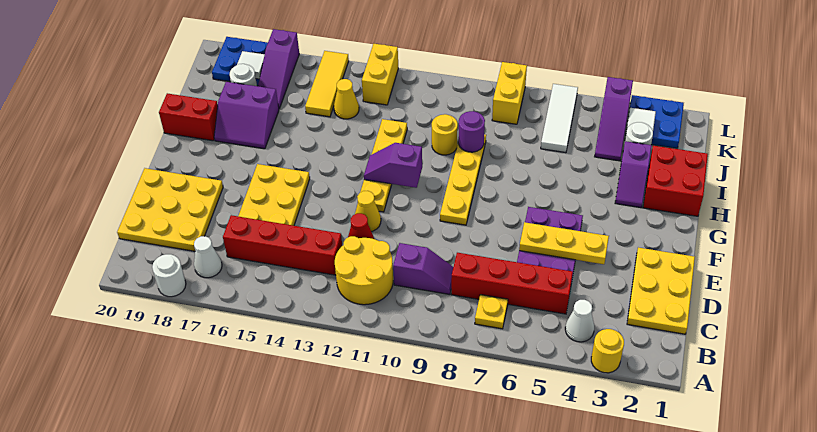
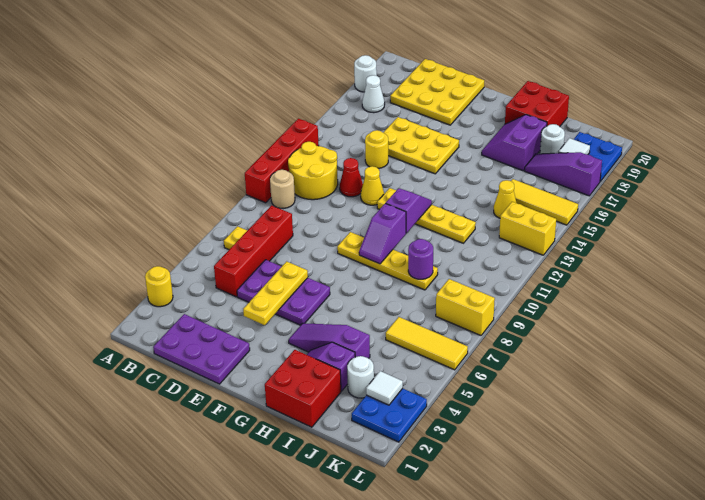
white cone B4 level 1 -> none
none -> tan round brick B10 level 1
yellow plate C1:E2 level 1 -> purple plate C1:E2 level 1
purple slope C9:C10 level 1 top 10 -> purple slope G9:G10 level 2 top 10
red brick C13:C16 level 1 -> red brick A10:A13 level 1
red brick H19:H20 level 1 -> red brick H19:I20 level 1
yellow round brick I10 level 1 -> yellow round brick D14 level 1
purple slope J4:L4 level 1 top L -> purple slope G4:I4 level 1 top I
white tile J6:L6 level 1 -> yellow tile J6:L6 level 1

